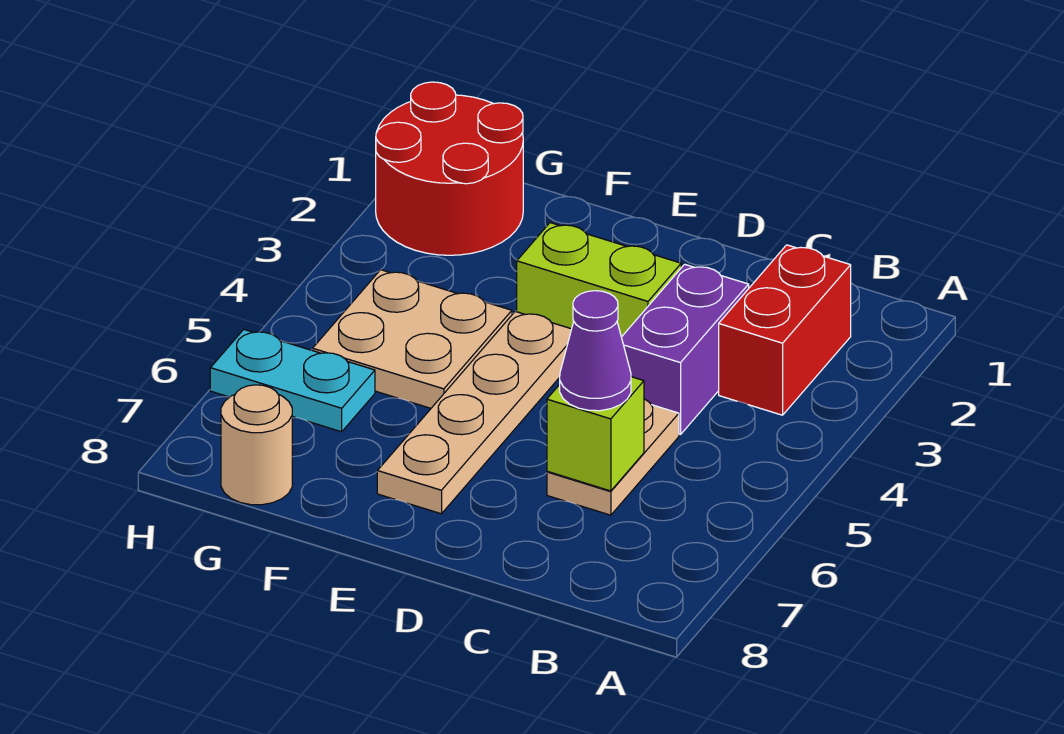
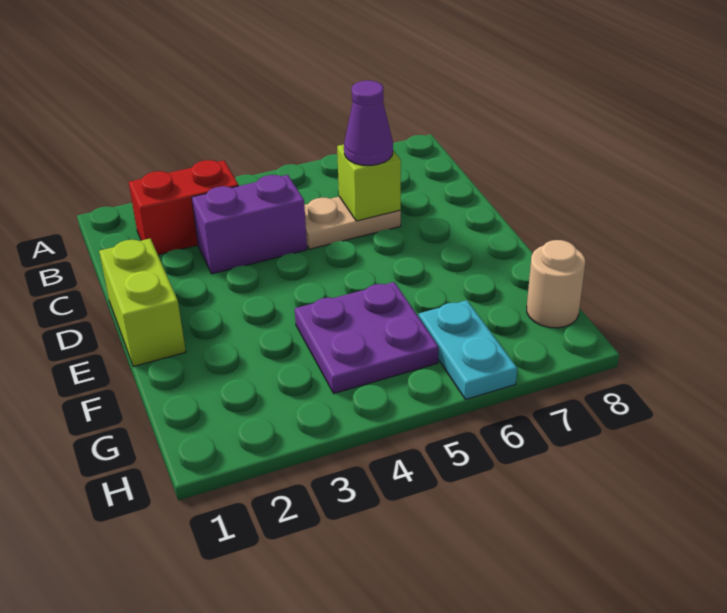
lime brick D3:E3 level 1 -> lime brick D1:E1 level 1
tan plate E4:E7 level 1 -> none
tan plate F4:G5 level 1 -> purple plate F4:G5 level 1
red round brick G1:H2 level 1 -> none

